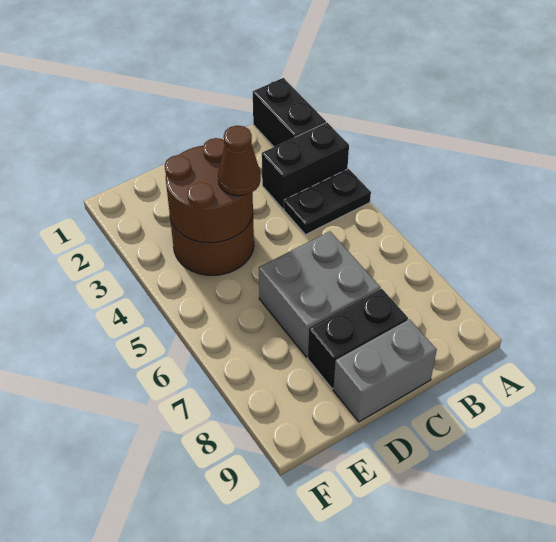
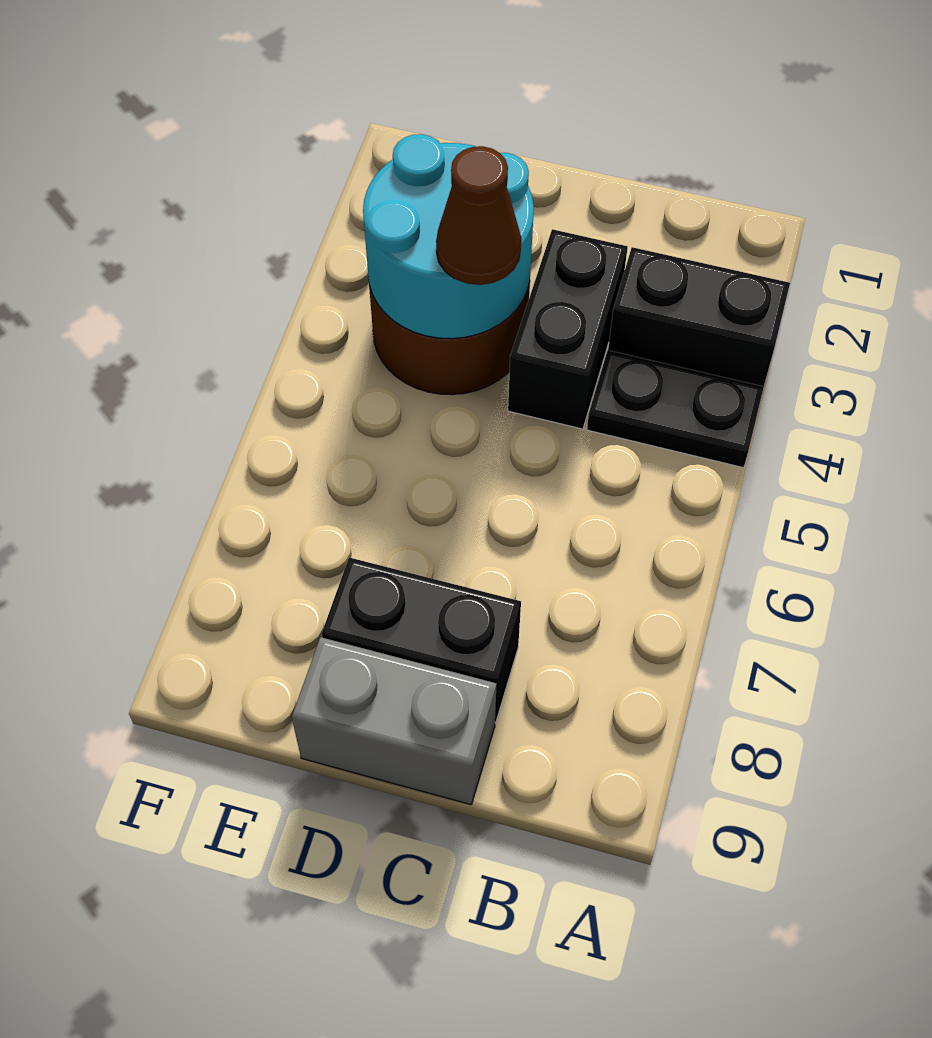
black brick A1:A2 level 1 -> black brick C3:C4 level 1
grey brick C6:D7 level 1 -> none
brown round brick D3:E4 level 2 -> cyan round brick D3:E4 level 2

